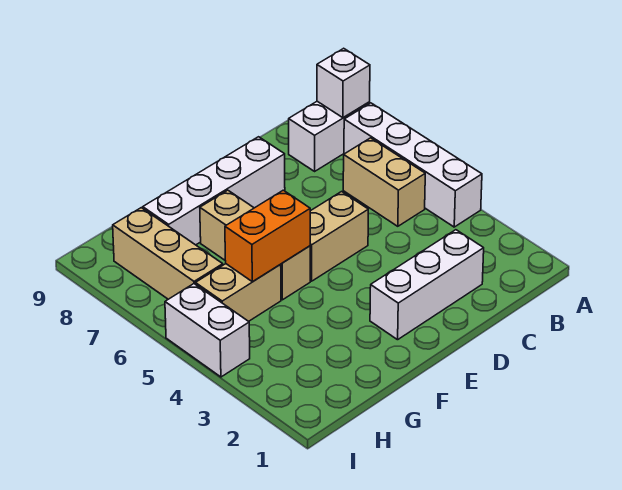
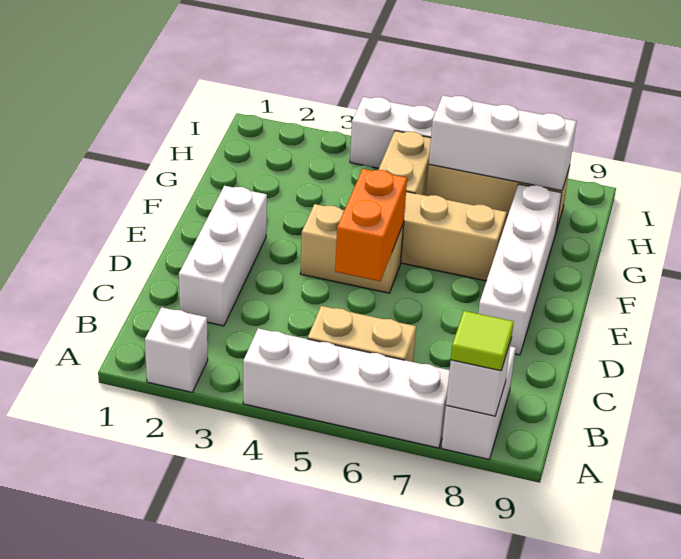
none -> white brick A2 level 1
none -> lime tile A8 level 3
tan brick D5:E5 level 1 -> tan brick E4:E5 level 1
orange brick F5:G5 level 2 -> orange brick D5:E5 level 2
none -> white brick H6:H8 level 2

